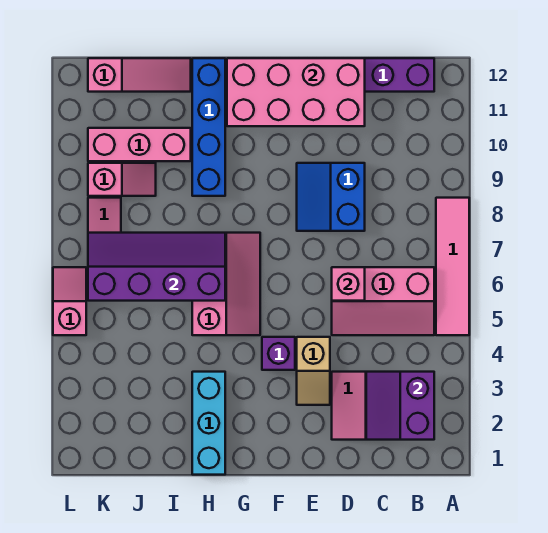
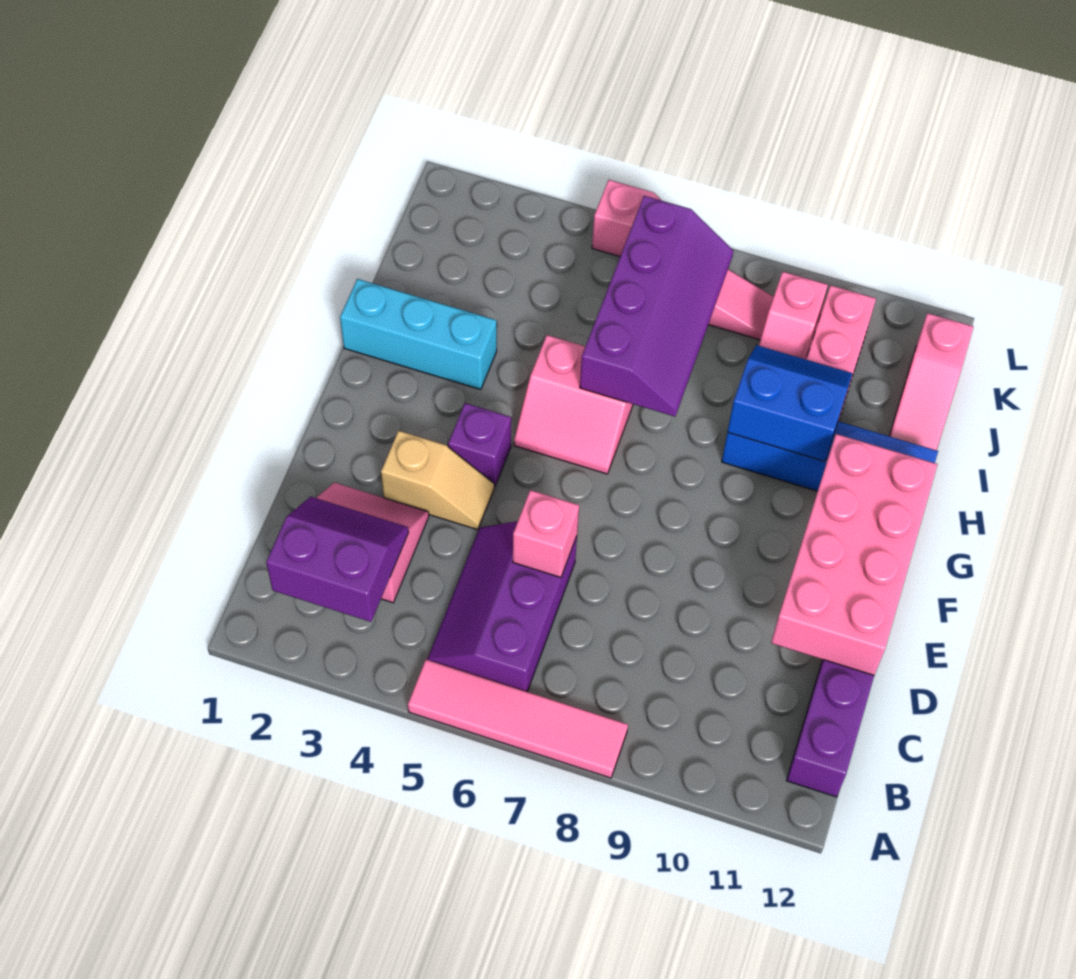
pink slope B5:D6 level 1 top 6 -> purple slope B5:D6 level 1 top 6
blue slope D8:E9 level 1 top D -> blue slope H9:I10 level 2 top H
tan slope E3:E4 level 1 top 4 -> tan slope E3:E4 level 1 top 3
pink slope G5:H7 level 1 top H -> pink slope G5:H6 level 1 top H

